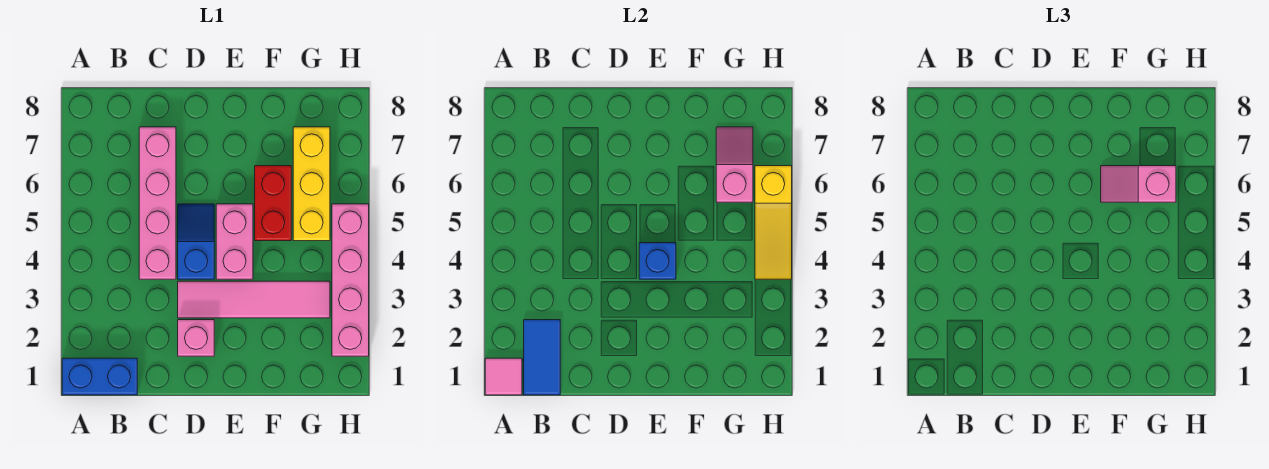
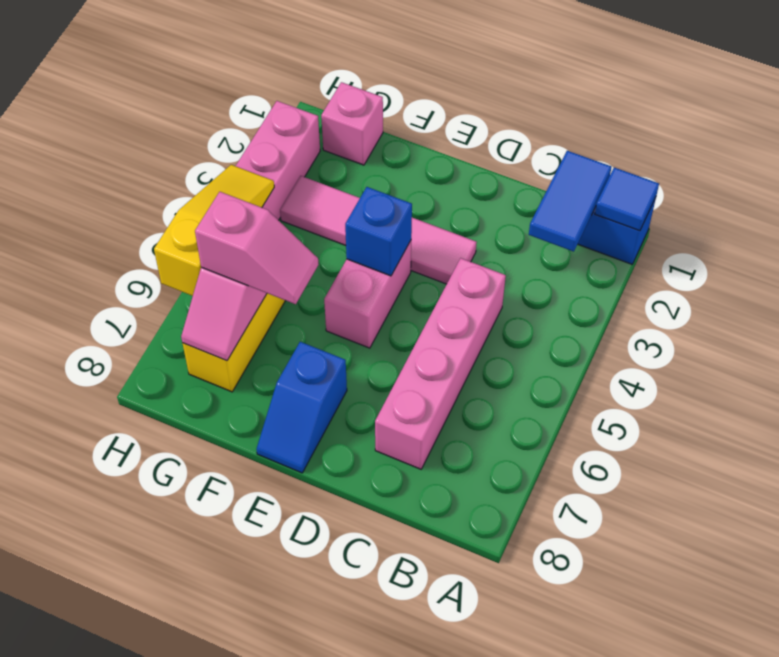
pink tile A1 level 2 -> blue tile A1 level 2
pink brick D2 level 1 -> pink brick G1 level 1
blue slope D4:D5 level 1 top 4 -> blue slope E7:E8 level 1 top 7
red brick F5:F6 level 1 -> none

